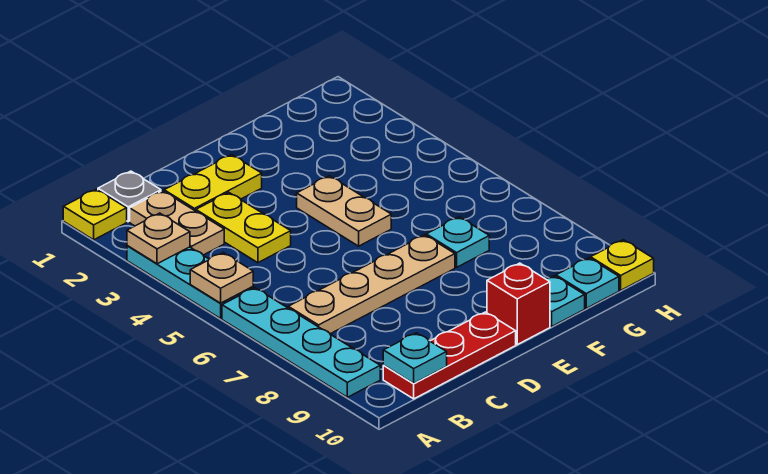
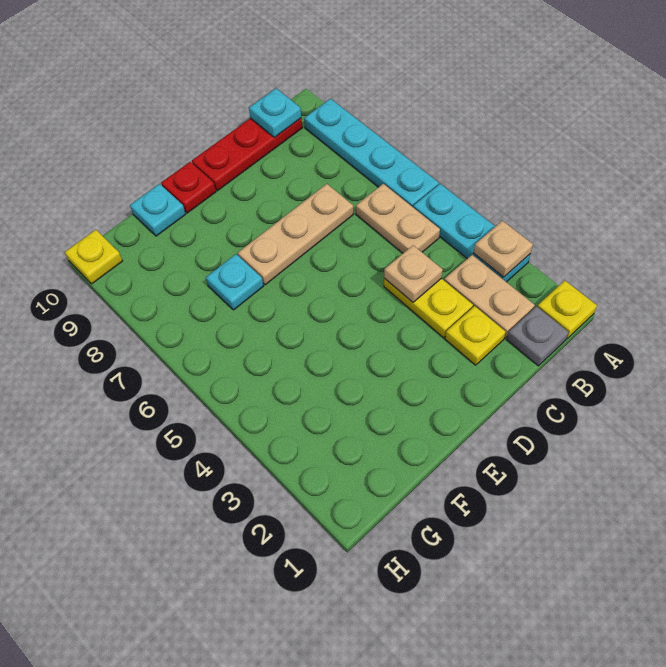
tan plate A5 level 2 -> tan plate C4 level 2
tan plate B7:E7 level 1 -> tan plate C7:E7 level 1
yellow plate C2:D2 level 1 -> yellow plate C2 level 1
tan plate E4:E5 level 1 -> tan plate B5:B6 level 1
red brick E10 level 1 -> red plate E10 level 1
cyan plate G10 level 1 -> none

